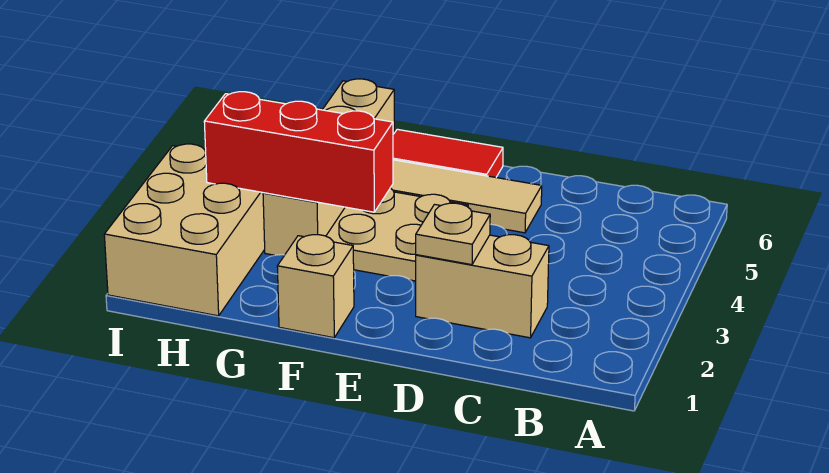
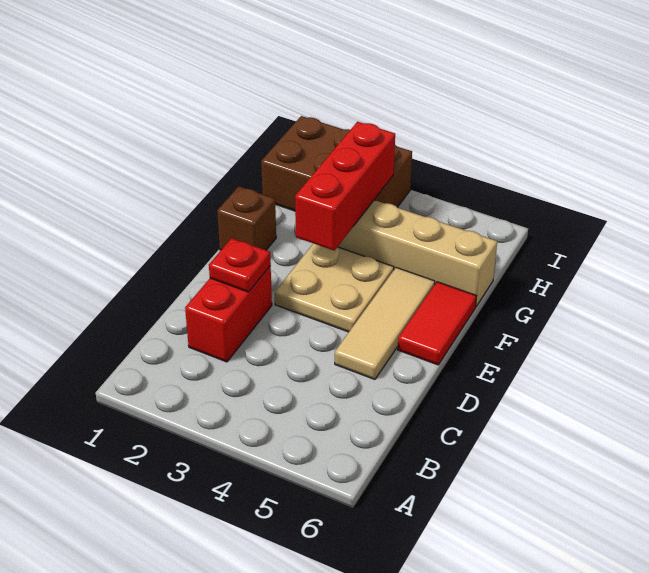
tan brick C2:D2 level 1 -> red brick C2:D2 level 1
tan plate D2 level 2 -> red plate D2 level 2
tan brick F1 level 1 -> brown brick F1 level 1
tan brick H1:I3 level 1 -> brown brick H1:I3 level 1

